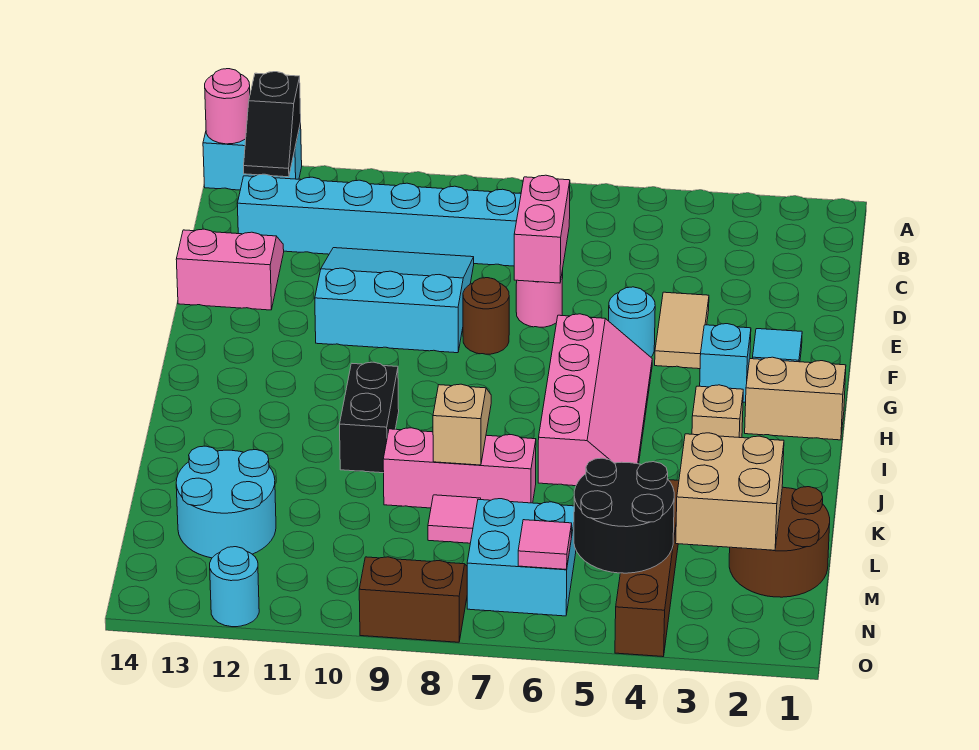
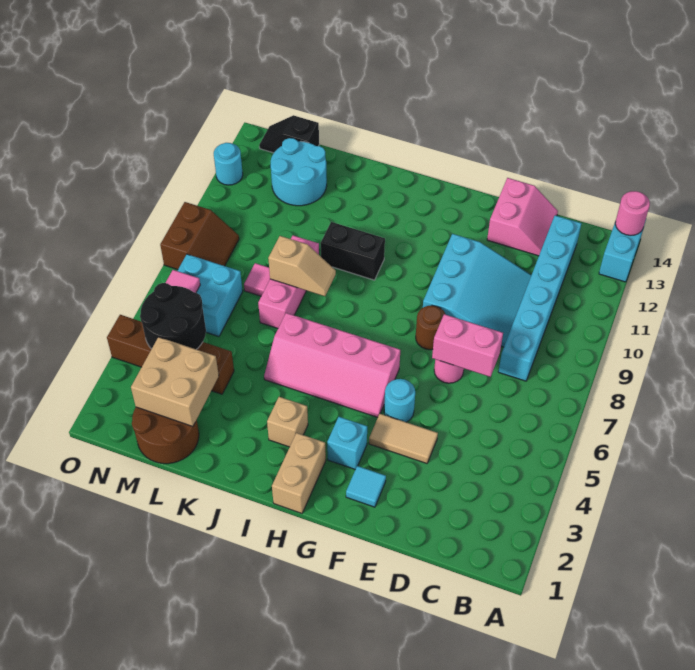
black slope A13:B13 level 2 top A -> black slope M14:N14 level 1 top M

